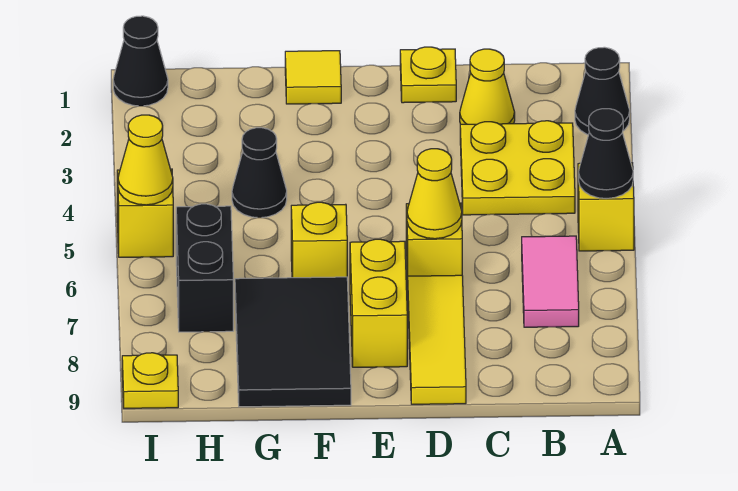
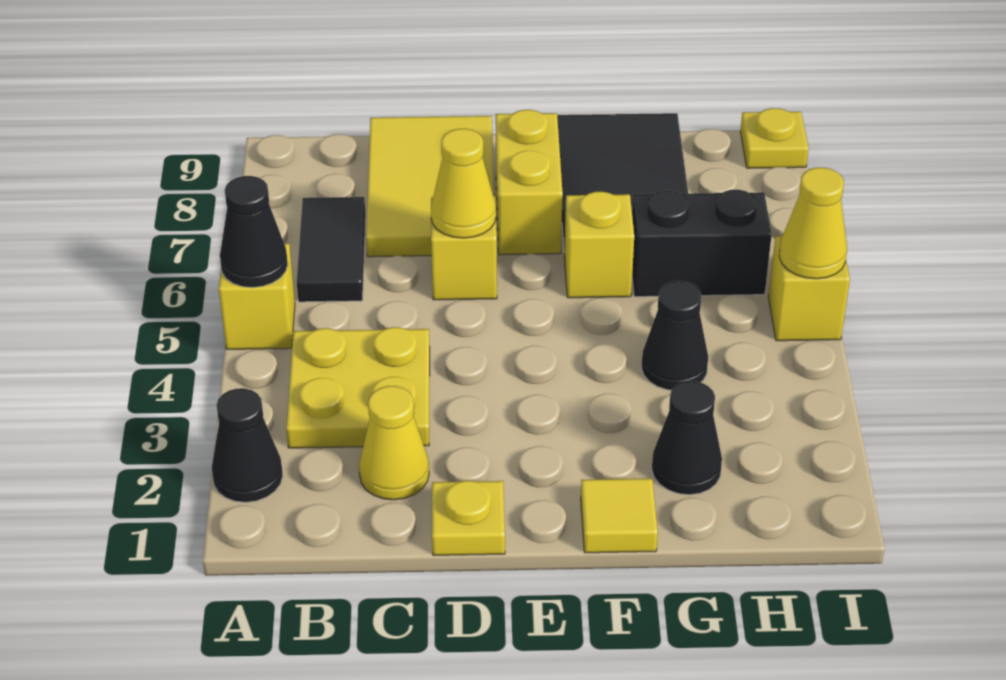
pink tile B6:B7 level 1 -> black tile B6:B7 level 1
yellow tile D7:D9 level 1 -> yellow tile C7:D9 level 1
black brick H6:H7 level 1 -> black brick G6:H6 level 1
black cone I1 level 1 -> black cone G2 level 1

